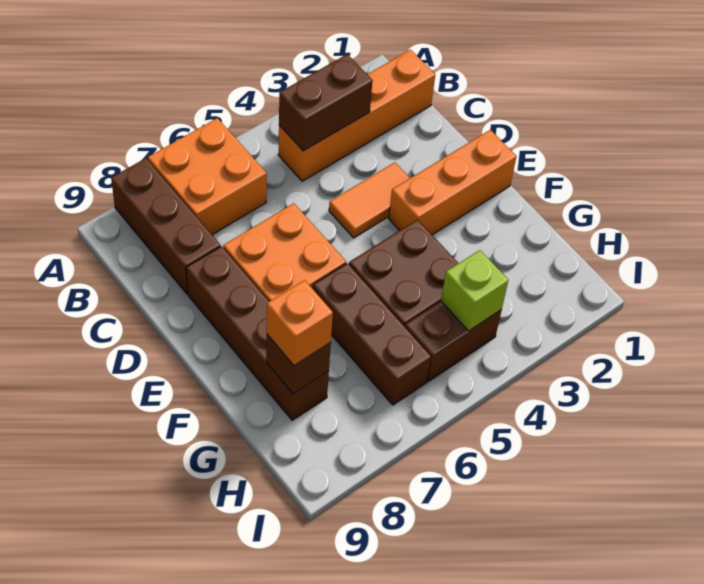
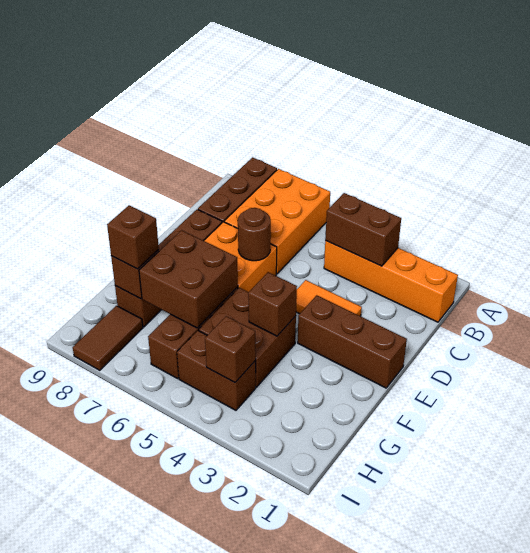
orange brick A6:B7 level 1 -> orange brick A6:C7 level 1
none -> brown round brick D6 level 2
orange brick E1:E3 level 1 -> brown brick E1:E3 level 1
none -> brown brick F4 level 2
none -> brown brick F6:G7 level 2
orange brick G8 level 3 -> brown brick G8 level 3
lime brick H4 level 2 -> brown brick H4 level 2
none -> brown tile H8:I8 level 1

